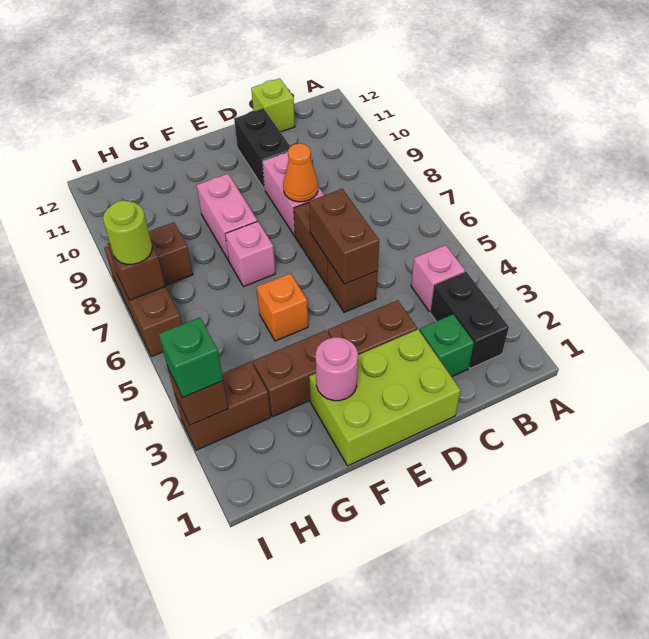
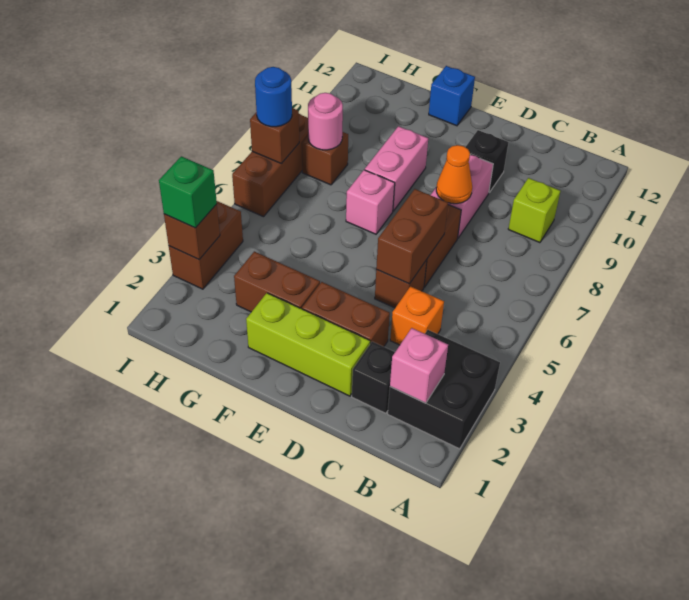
black brick B2:B3 level 1 -> black brick A2:B3 level 1
pink brick B4 level 1 -> pink brick B2 level 2
green brick C2 level 1 -> black brick C2 level 1
lime brick C12 level 1 -> lime brick B9 level 1
lime brick D1:F2 level 1 -> lime brick D2:F2 level 1
black brick D10:D11 level 1 -> black brick D10 level 1
pink round brick F2 level 2 -> pink round brick H8 level 2
orange brick F5 level 1 -> orange brick C4 level 1
none -> blue brick F12 level 1
brown brick H3:I3 level 1 -> brown brick I3:I4 level 1
lime round brick I7 level 3 -> blue round brick I7 level 3

